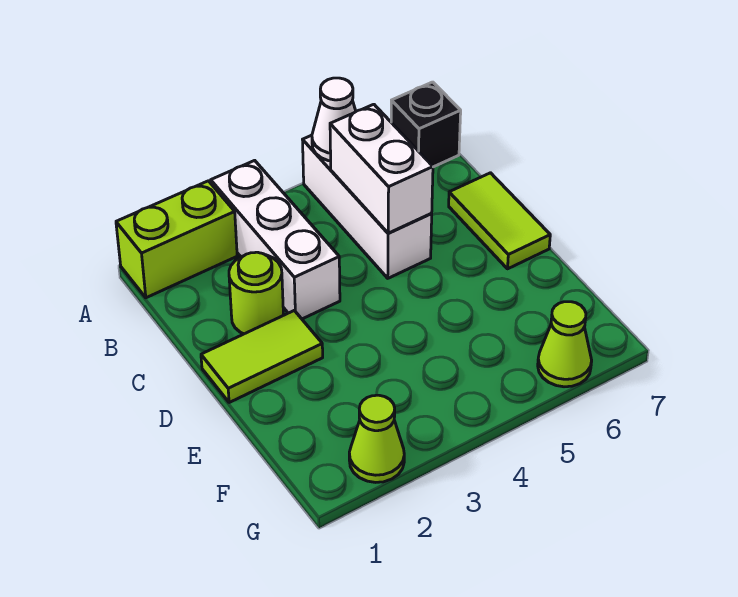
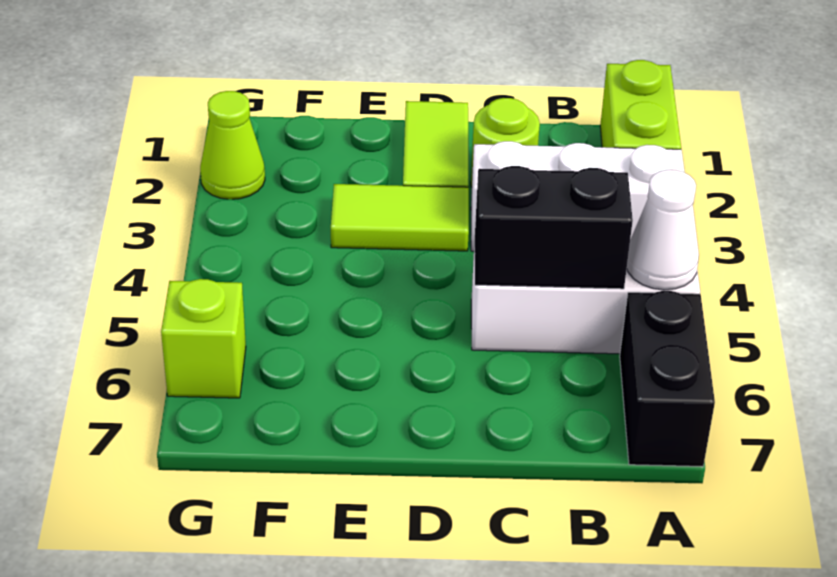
black brick A7 level 1 -> black brick A6:A7 level 1
white brick B5:C5 level 2 -> black brick B5:C5 level 2
lime tile C7:D7 level 1 -> lime tile D3:E3 level 1
lime cone G6 level 1 -> lime brick G6 level 1

